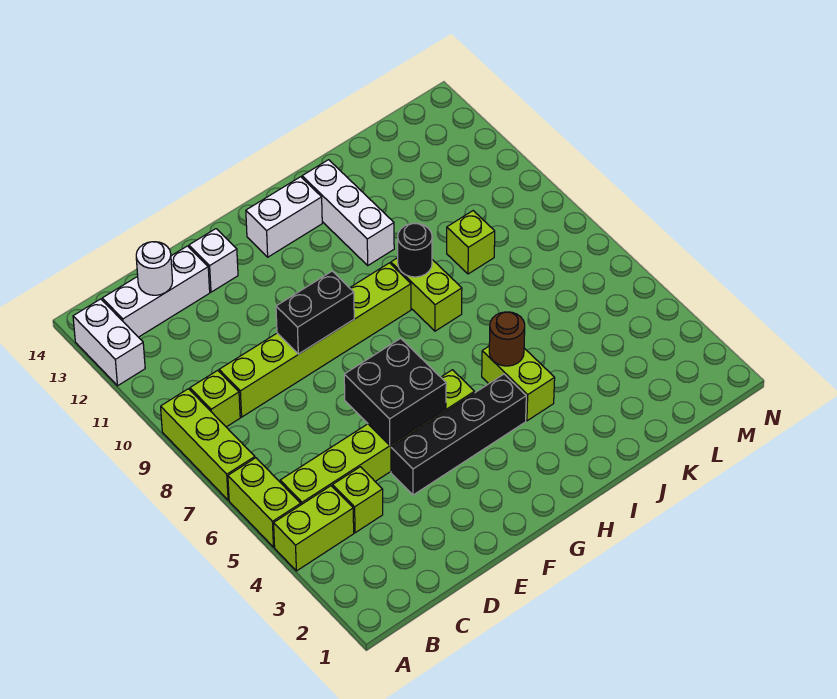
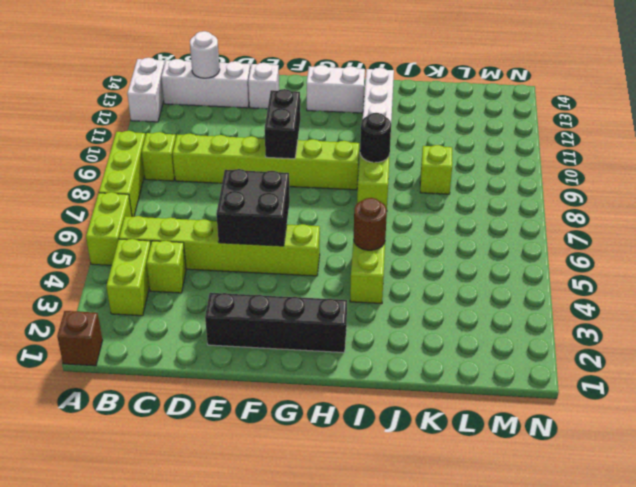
none -> brown brick A1 level 1
lime brick A4:B4 level 1 -> lime brick B3:B4 level 1
black brick E4:H4 level 1 -> black brick E2:H2 level 1
black brick E9:F9 level 2 -> black brick F9:F10 level 2

